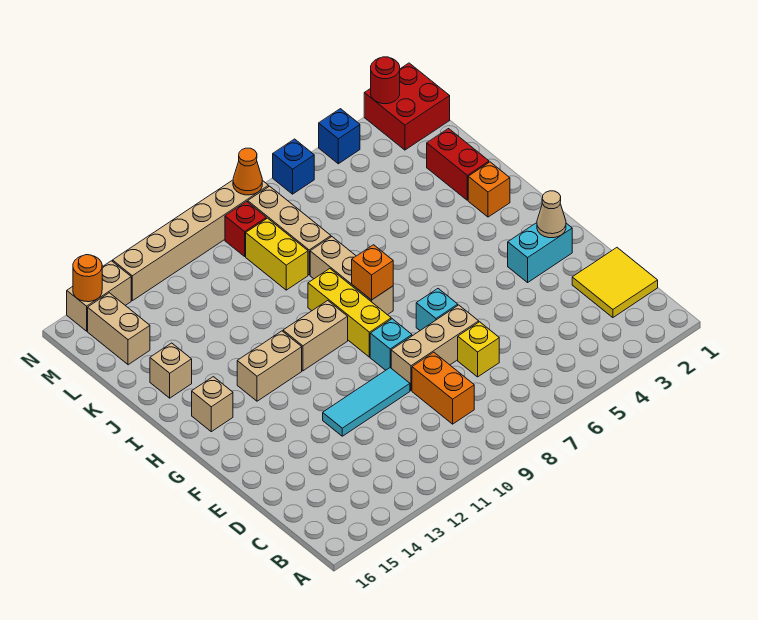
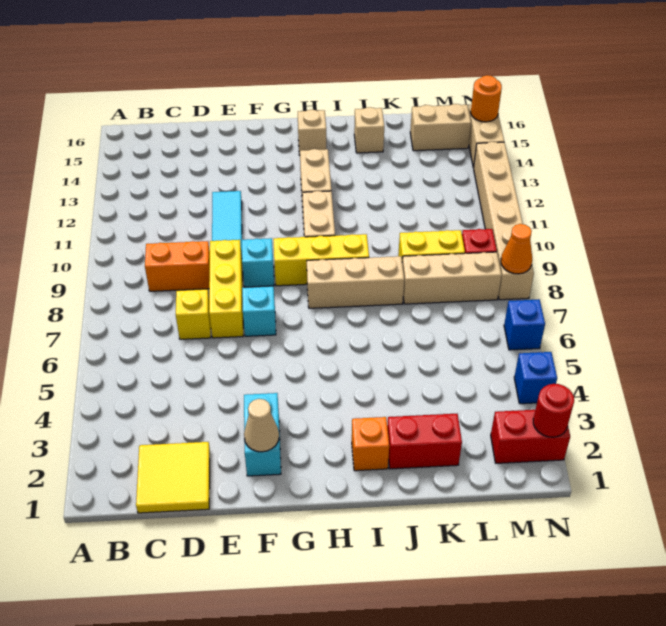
tan brick E7:E9 level 1 -> yellow brick E7:E9 level 1
orange brick H8 level 2 -> none
red brick M1:N2 level 1 -> red brick M2:N2 level 1

